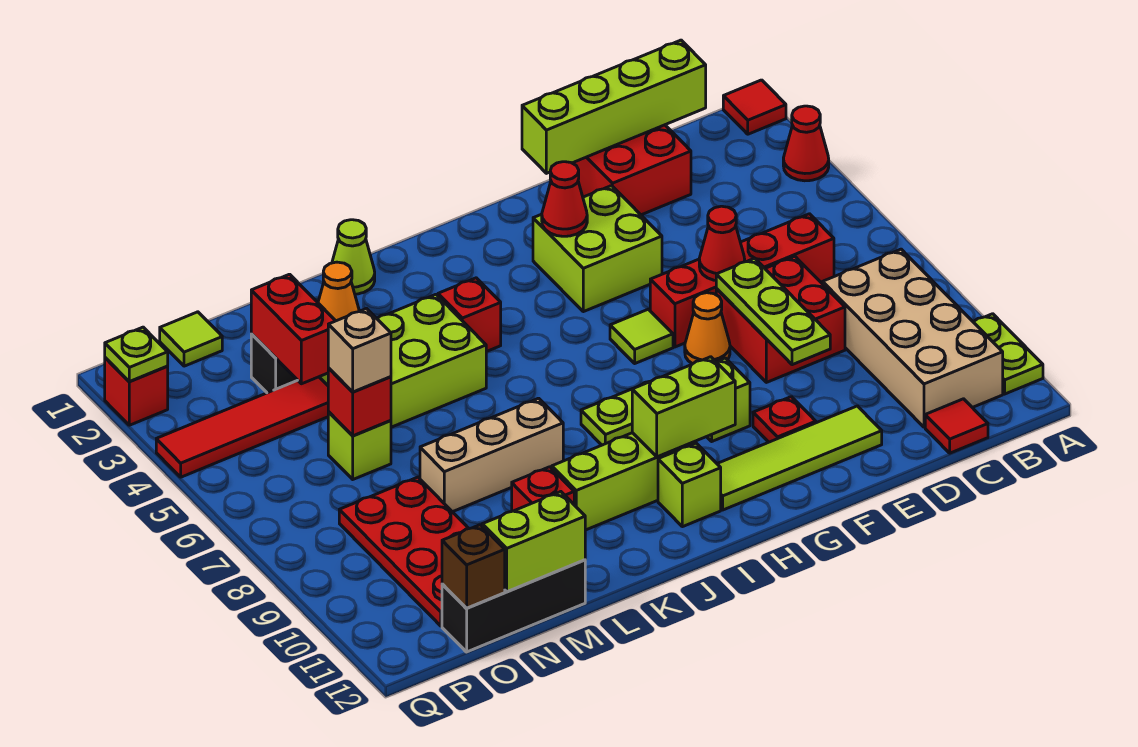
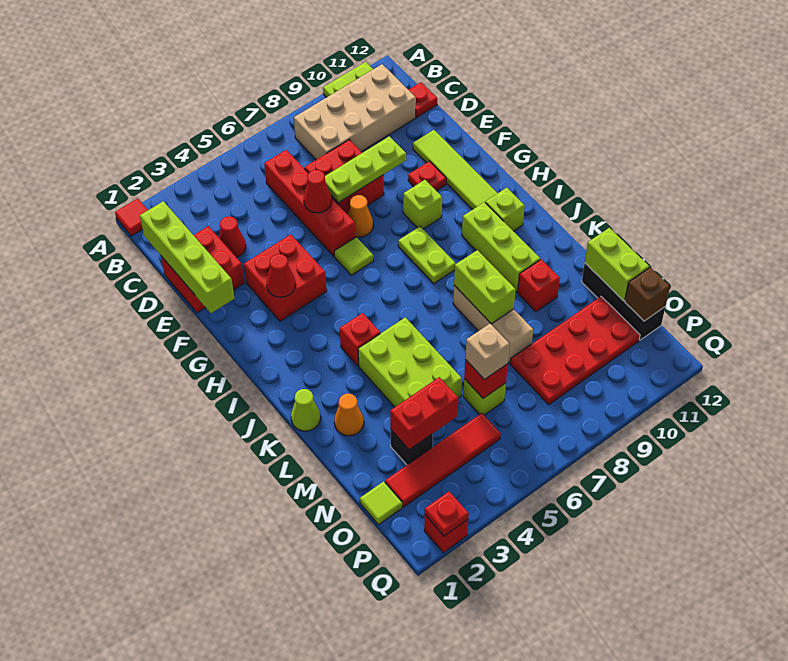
red cone A3 level 1 -> red cone D3 level 1
red tile C12 level 1 -> red plate C12 level 1
lime brick F3:G4 level 1 -> red brick F3:G4 level 1
lime brick H10:I10 level 2 -> lime brick K8:L8 level 2
red tile N4:Q4 level 1 -> red tile O2:O5 level 1
lime plate Q2 level 2 -> red plate Q2 level 2

